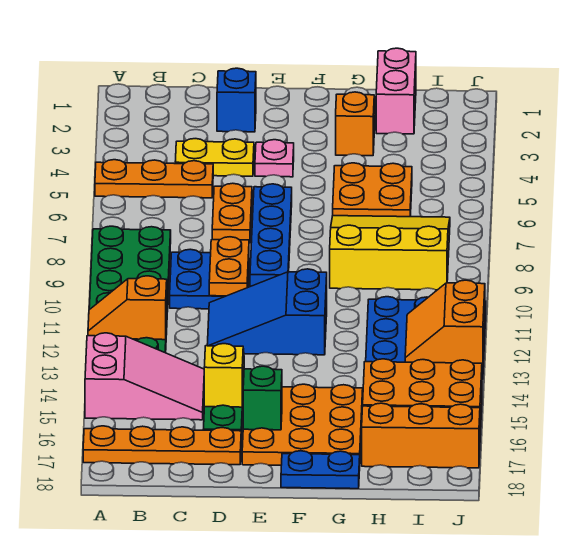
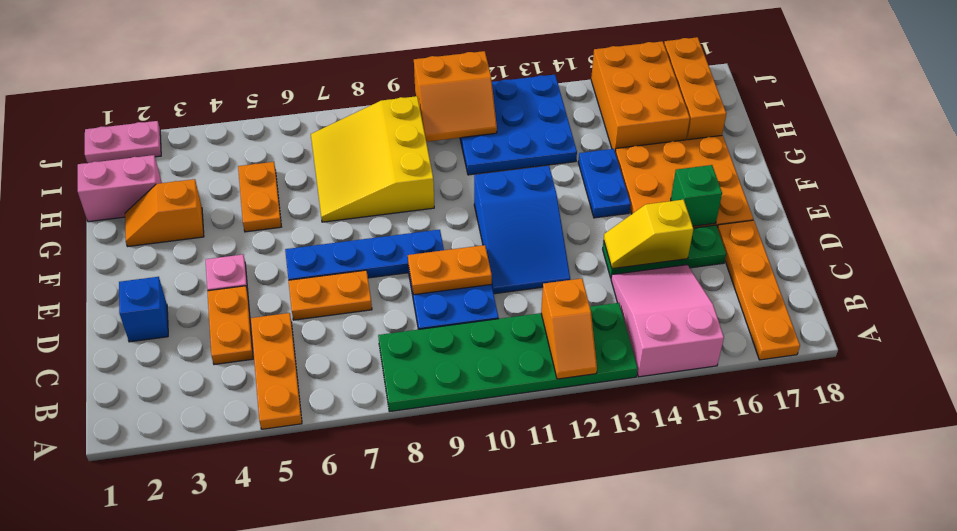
yellow plate C4:D4 level 1 -> orange plate C4:D4 level 1
blue plate F18:G18 level 1 -> blue plate F14:G14 level 1
orange plate G5:H6 level 1 -> orange plate G5:H5 level 1
orange slope I12:J13 level 2 top J -> orange slope I10:J11 level 2 top J
none -> pink plate J1:J2 level 1

